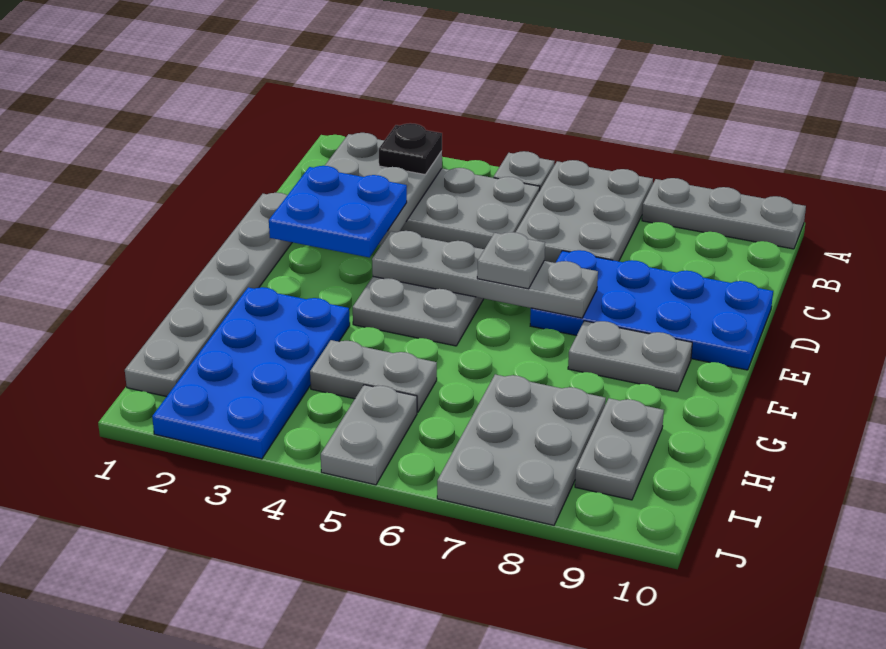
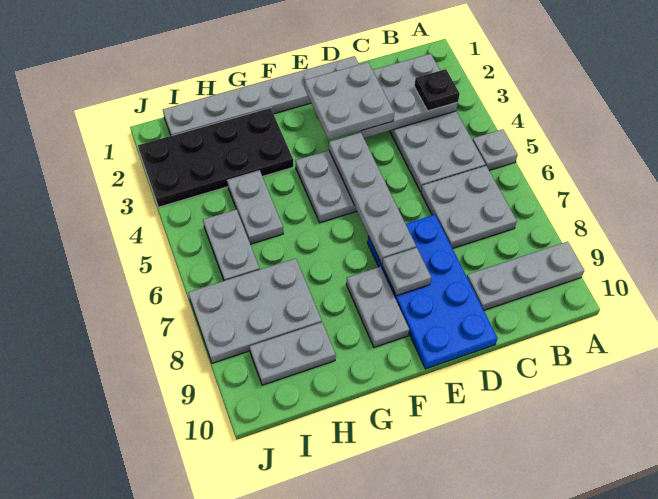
grey plate A6:C7 level 1 -> grey plate B6:C7 level 1
grey plate A8:A10 level 1 -> grey plate A9:C9 level 1
blue plate D2:E3 level 3 -> grey plate D2:E3 level 3
grey plate E6 level 3 -> grey plate E8 level 2
blue plate G2:J3 level 1 -> black plate G2:J3 level 1
grey plate I5:J5 level 1 -> grey plate I5:I6 level 1

